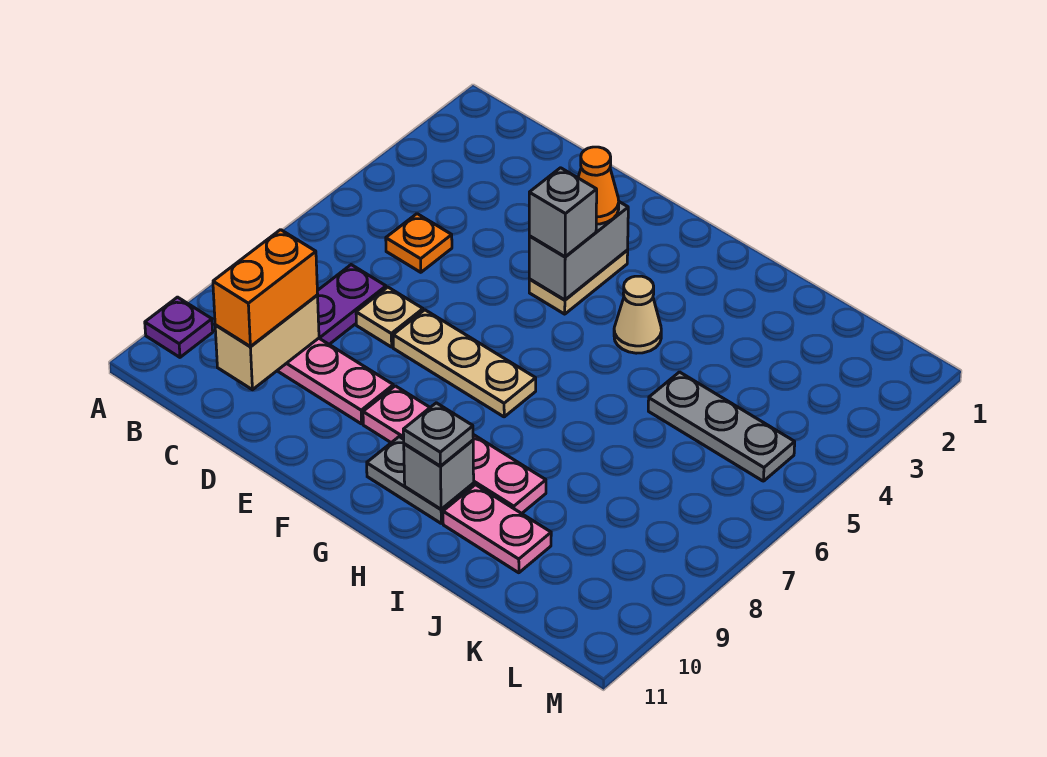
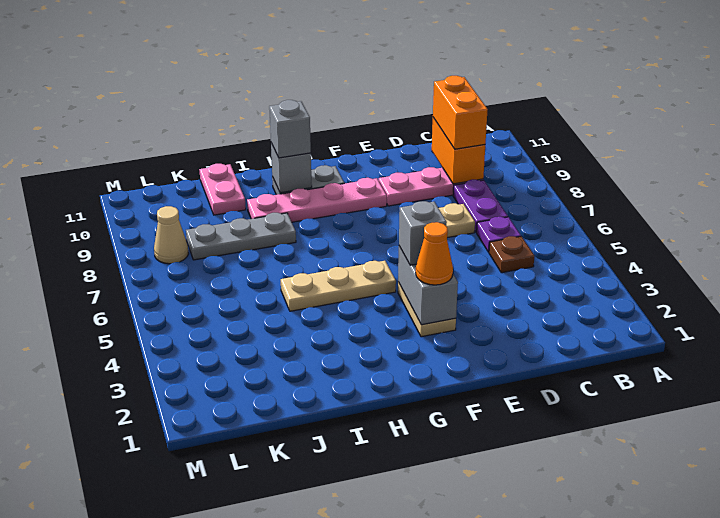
purple plate A10 level 1 -> purple plate C6 level 1
orange plate C5 level 1 -> brown plate C5 level 1
tan brick C9:C10 level 2 -> orange brick C9:C10 level 2
tan plate E7:G7 level 1 -> tan plate G5:I5 level 1
tan cone H4 level 1 -> tan cone L8 level 1
grey plate H10 level 3 -> grey brick H10 level 3
pink plate I10:J10 level 1 -> pink plate J10:J11 level 1
grey plate J5:L5 level 1 -> grey plate I8:K8 level 1

